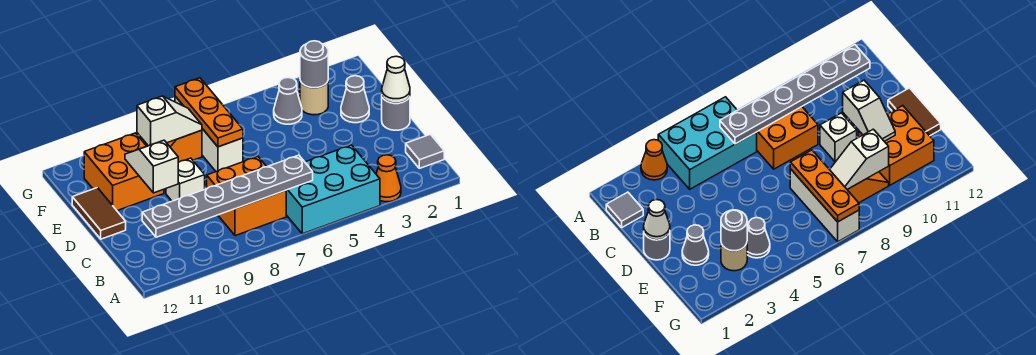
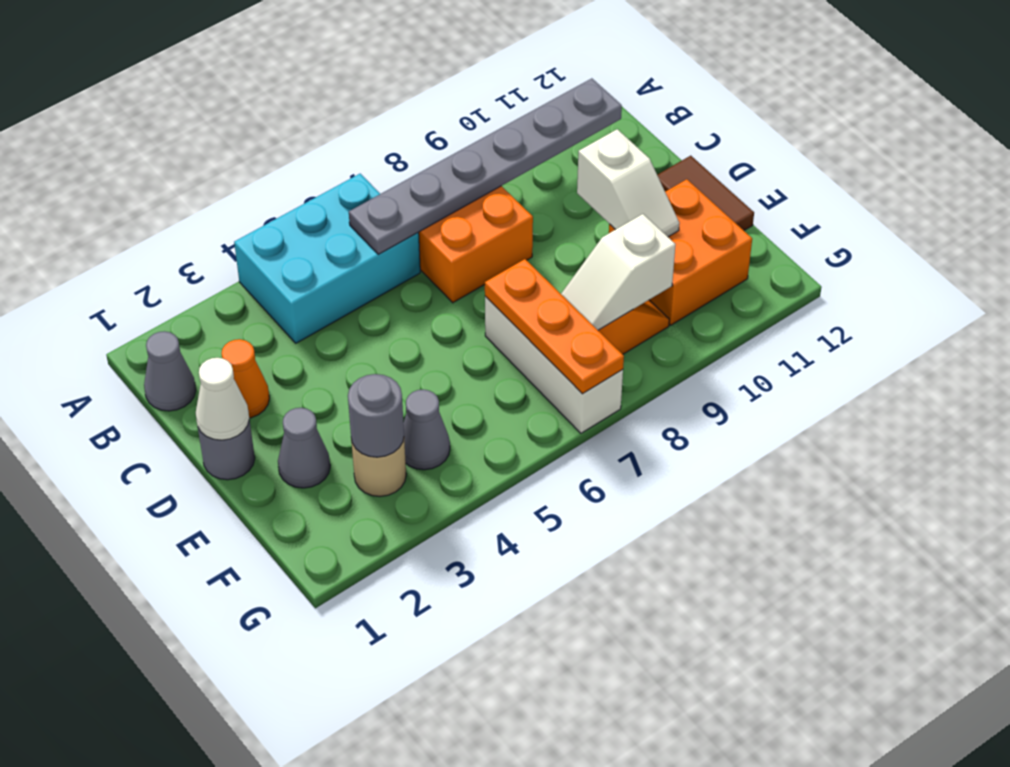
orange cone A3 level 1 -> orange cone C2 level 1
grey tile B1 level 1 -> grey cone B1 level 1
white brick D9 level 1 -> none

